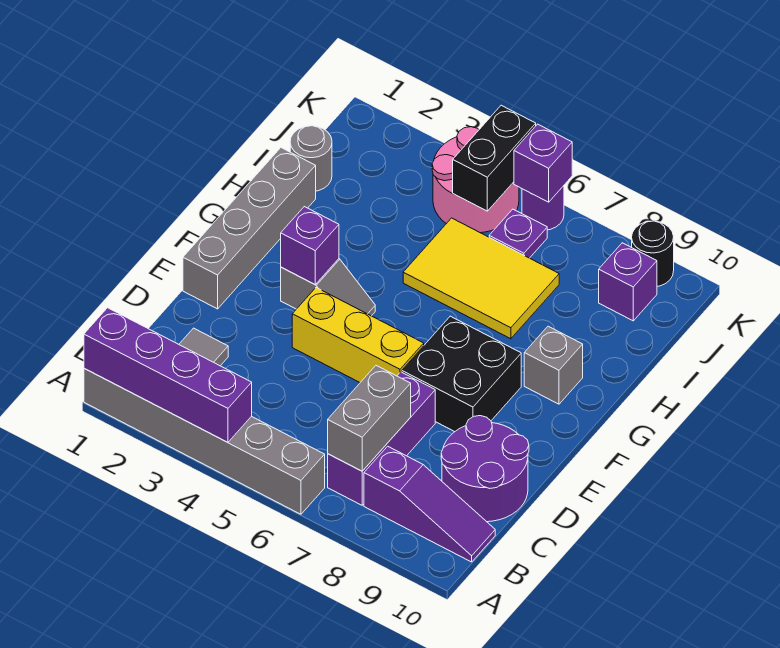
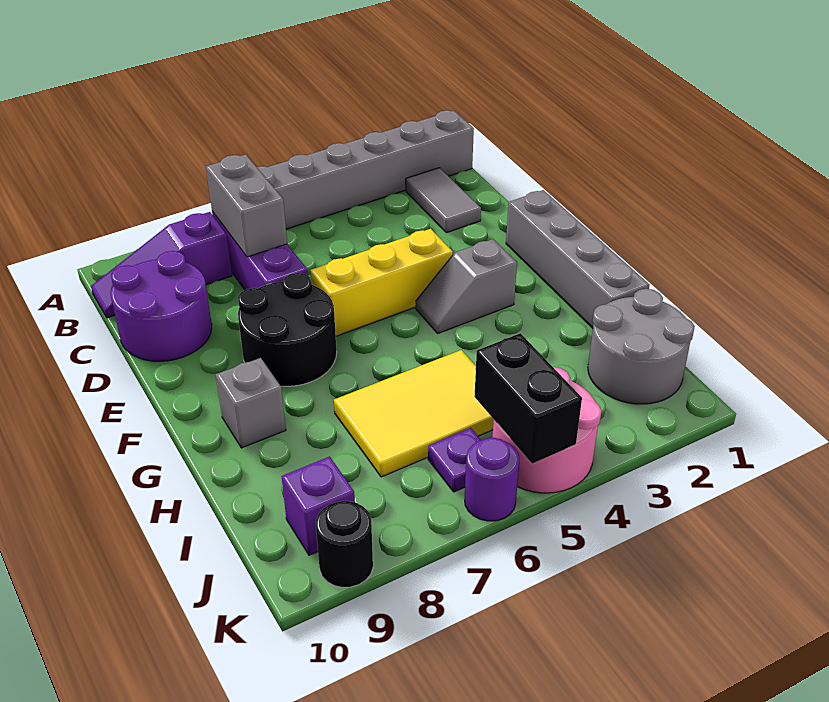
purple brick A1:A4 level 2 -> none
black brick E7:F8 level 1 -> black round brick E7:F8 level 1
purple brick F3 level 2 -> none
grey round brick I1 level 1 -> grey round brick I1:J2 level 1
purple brick K6 level 2 -> none

